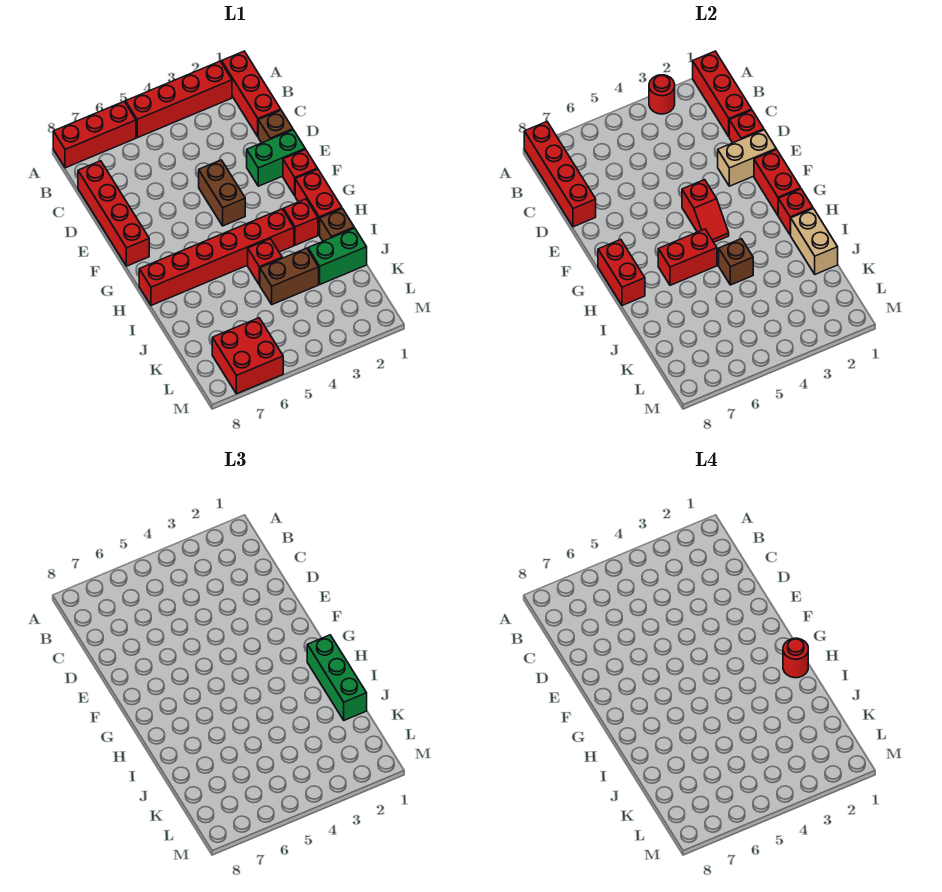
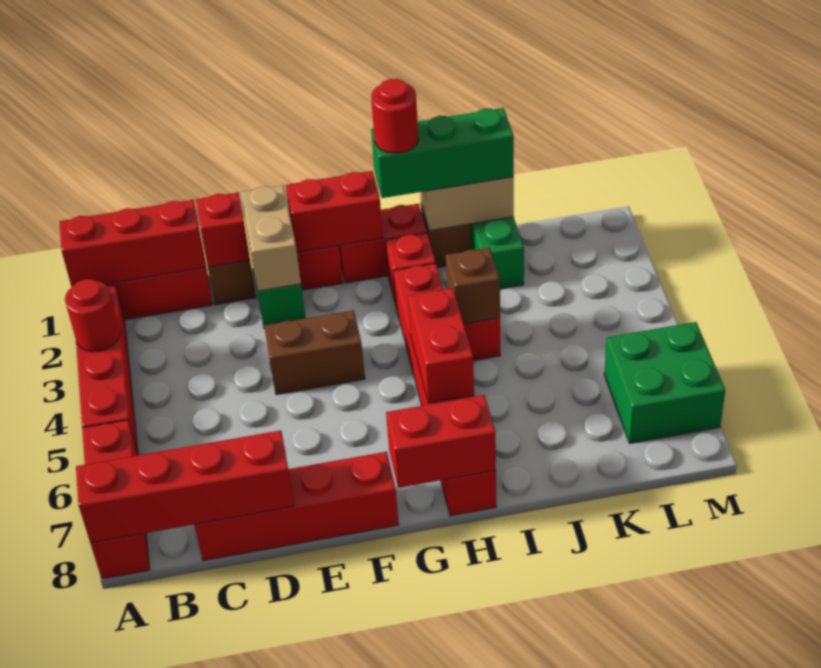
red slope F4:G4 level 2 top F -> none
red brick H1 level 2 -> none
brown brick J3:J4 level 1 -> none
red brick L6:M7 level 1 -> green brick L6:M7 level 1

